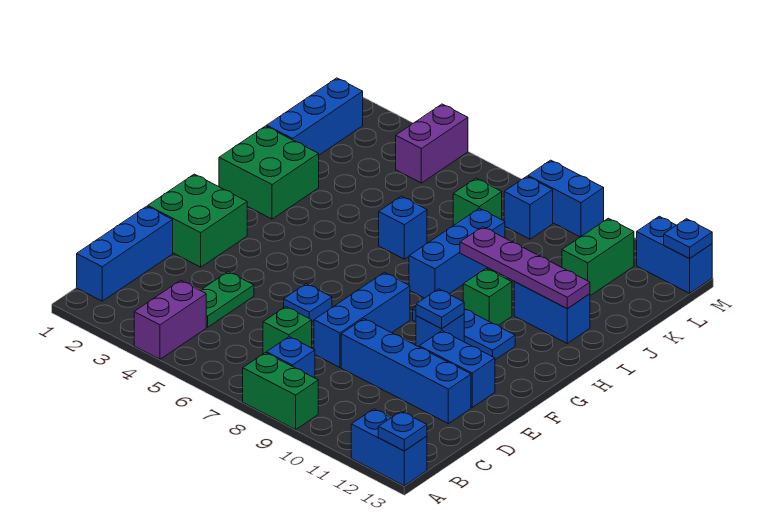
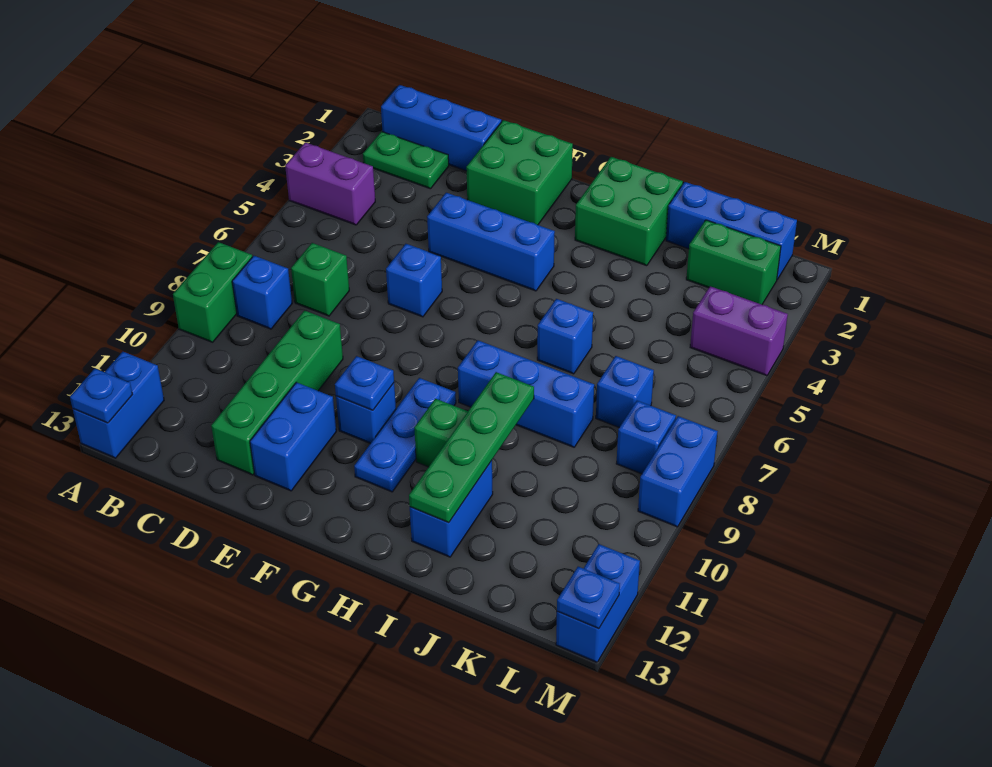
green plate C4:D4 level 1 -> green plate B2:C2 level 1
blue brick D8:F8 level 1 -> blue brick E4:G4 level 1
blue brick D9:D12 level 1 -> green brick D9:D12 level 1
blue plate E6 level 1 -> blue brick E6 level 1
purple plate I9:I12 level 2 -> green plate I9:I12 level 2
green brick K7 level 1 -> blue brick K7 level 1
green brick K11:L11 level 1 -> green brick K2:L2 level 1

